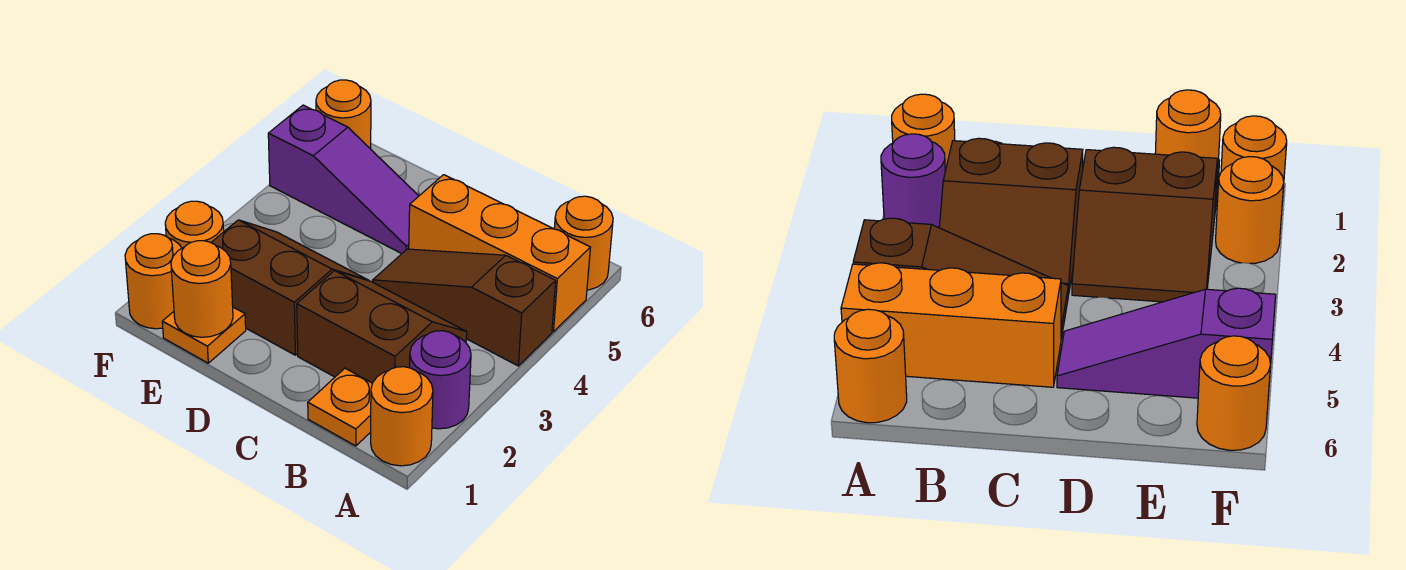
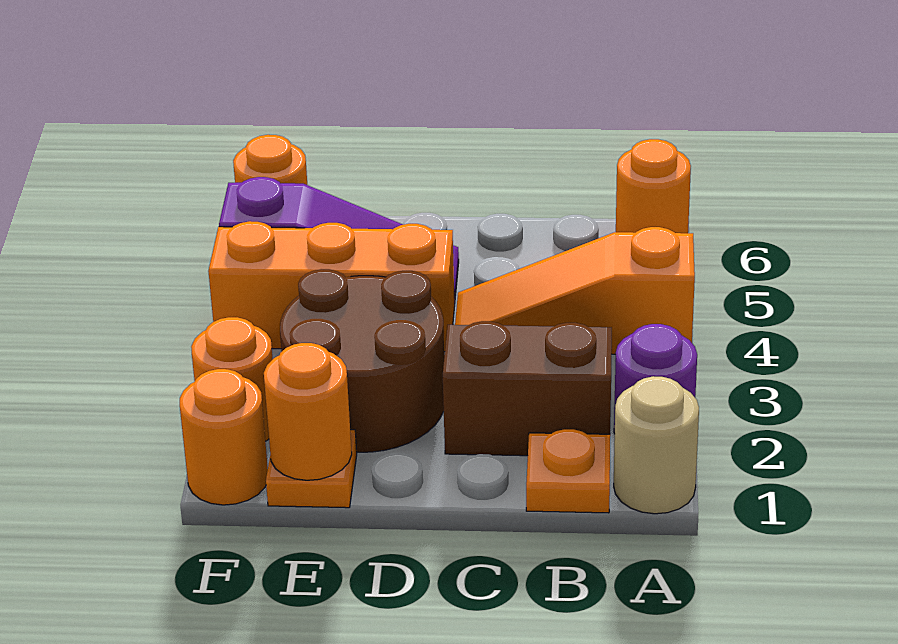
orange round brick A1 level 1 -> tan round brick A1 level 1
brown slope A4:C4 level 1 top A -> orange slope A4:C4 level 1 top A
orange brick A5:C5 level 1 -> orange brick D4:F4 level 1
brown slope D2:E3 level 1 top 2 -> brown round brick D2:E3 level 1

